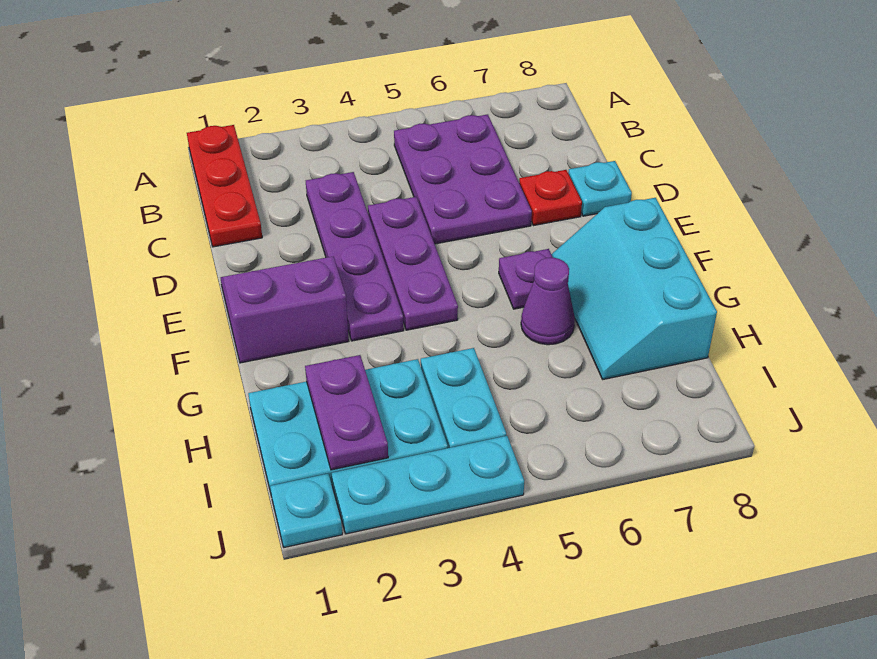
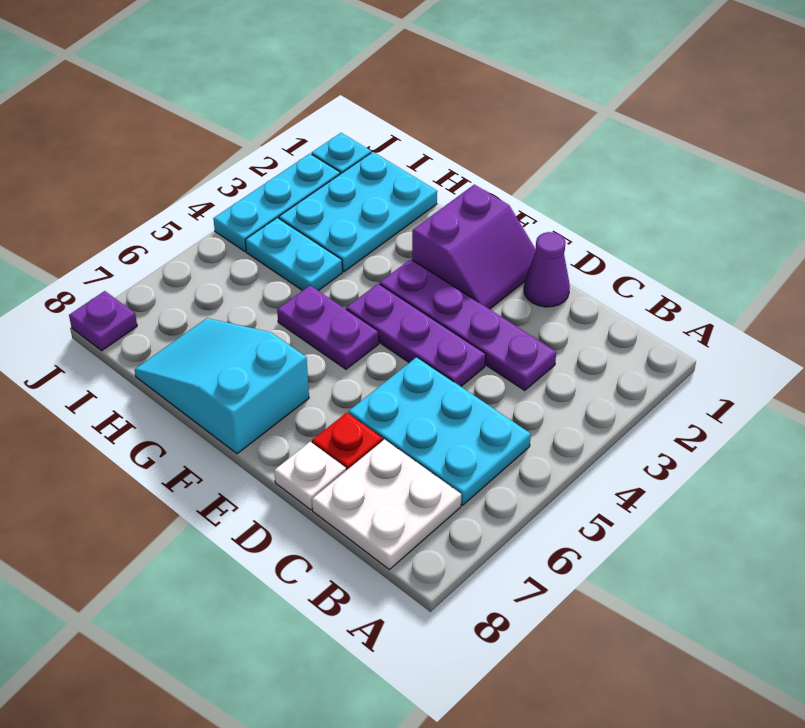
red plate A1:C1 level 1 -> none
purple plate B5:D6 level 1 -> cyan plate B5:D6 level 1
none -> white plate B7:C8 level 1
cyan plate D8 level 1 -> white plate D8 level 1
purple plate F6 level 1 -> purple plate J8 level 1
cyan slope F7:H8 level 1 top 8 -> cyan slope F7:H8 level 1 top F
purple cone G6 level 1 -> purple cone D1 level 1
purple plate H2:I2 level 2 -> purple plate F5:G5 level 1

